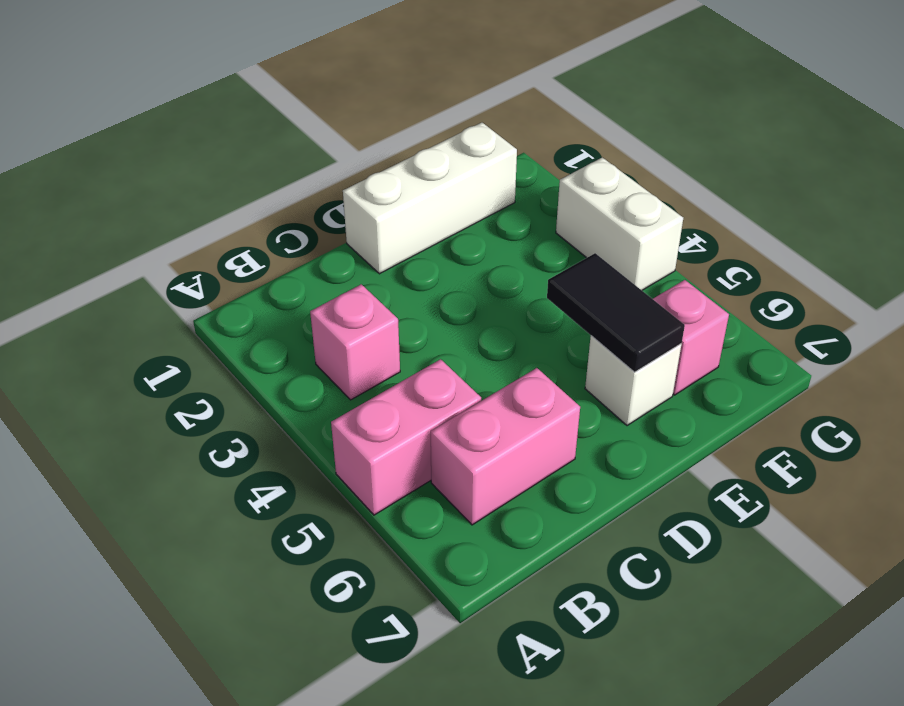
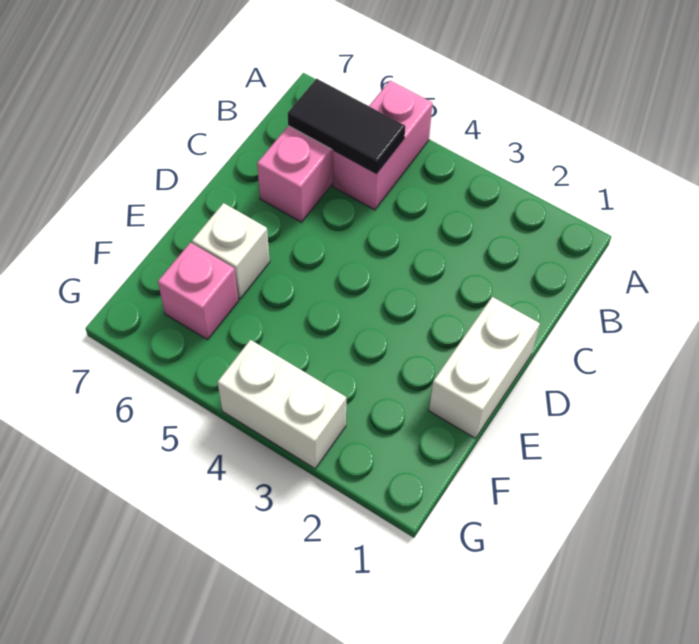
pink brick B3 level 1 -> none
white brick D1:F1 level 1 -> white brick D1:E1 level 1
black tile E5:E6 level 2 -> black tile B5:B6 level 2

